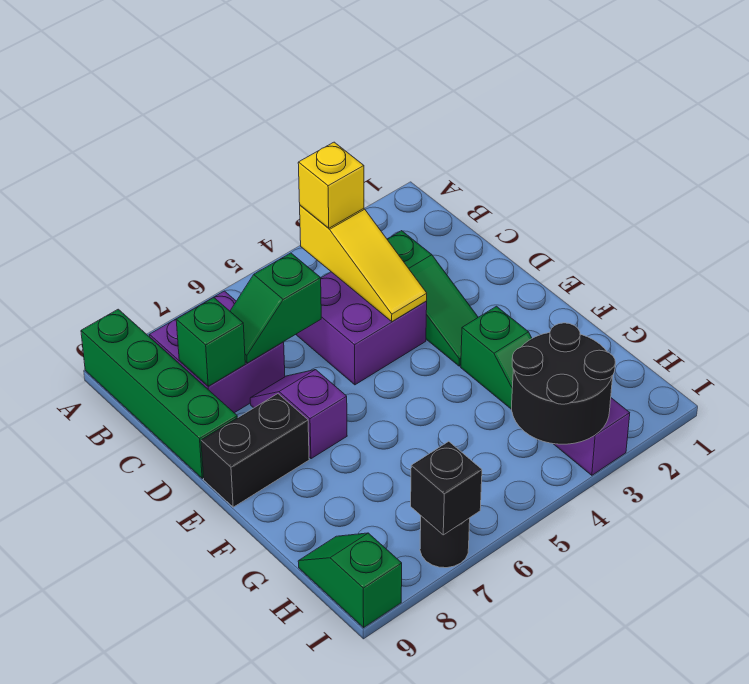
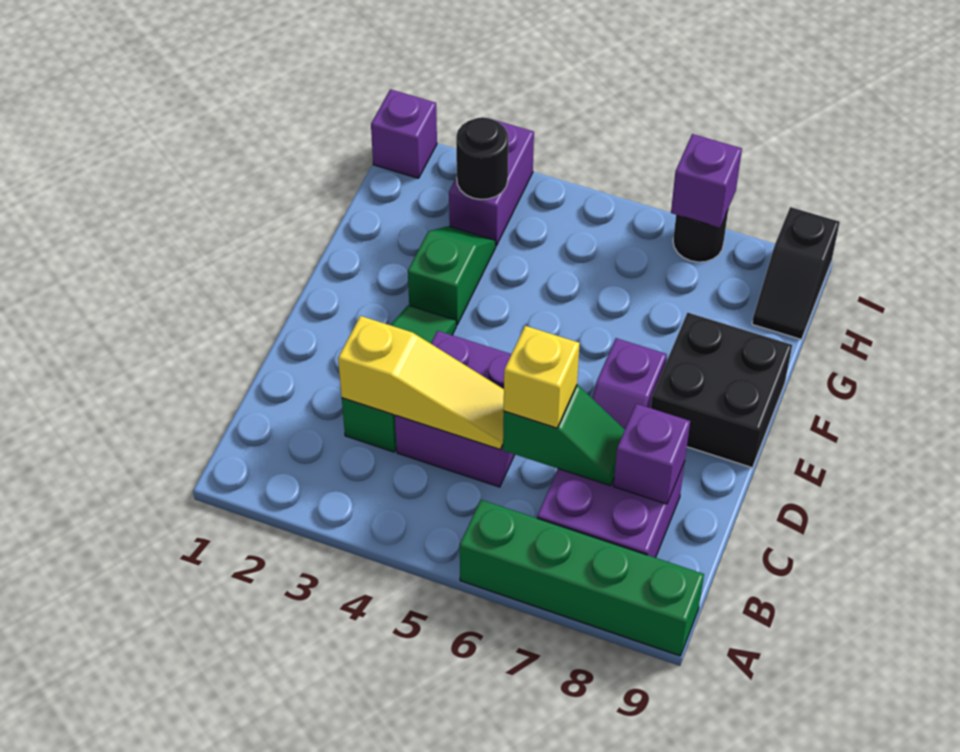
green brick A9:D9 level 1 -> green brick A6:A9 level 1
yellow slope B4:D4 level 2 top B -> yellow slope C3:C5 level 2 top 3
yellow brick B4 level 3 -> yellow brick C6 level 3
green brick C8 level 2 -> purple brick C8 level 2
black brick E8:E9 level 1 -> black brick E8:F9 level 1
black round brick H3:I4 level 2 -> black round brick H3 level 2
green slope H9:I9 level 1 top I -> black slope H9:I9 level 1 top I
none -> purple brick I1 level 1
black brick I7 level 2 -> purple brick I7 level 2

